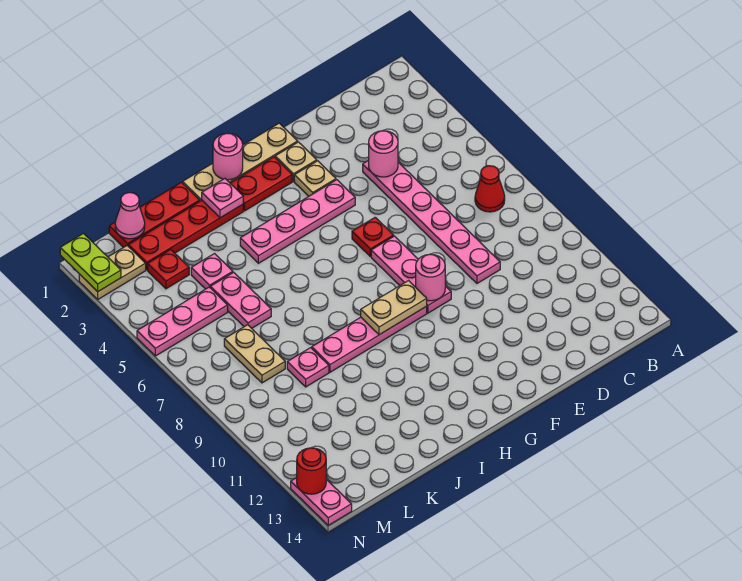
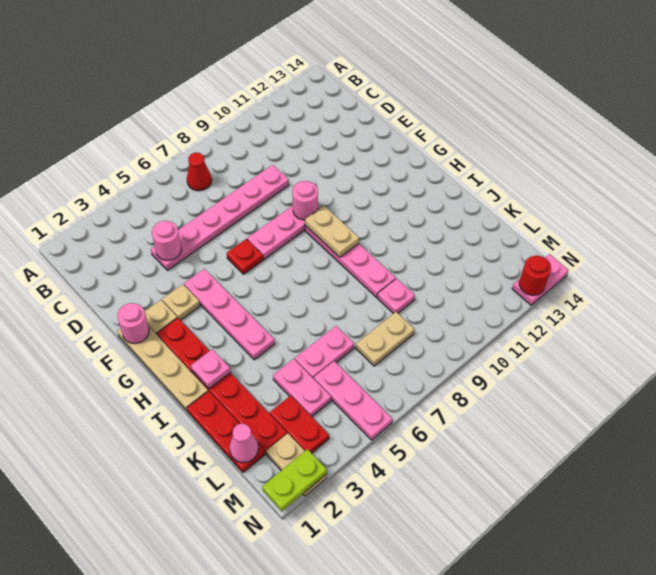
pink round brick H1 level 2 -> pink round brick F1 level 2
pink plate K4 level 1 -> pink plate K4:L4 level 1
red plate L3 level 1 -> red plate L3:M3 level 1

